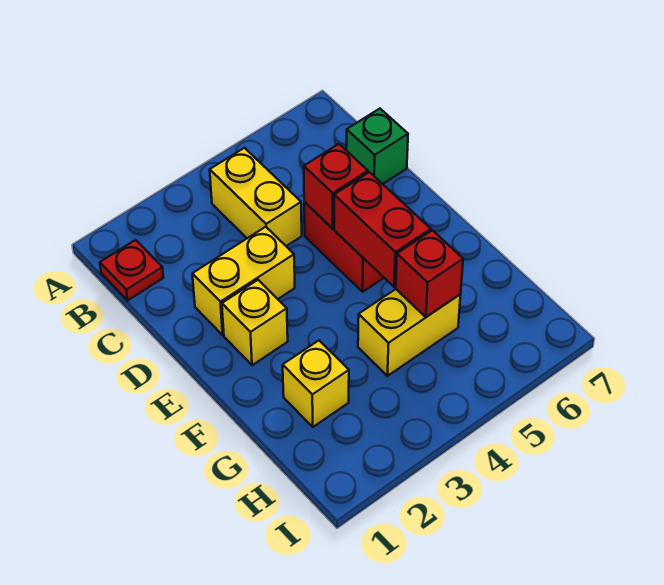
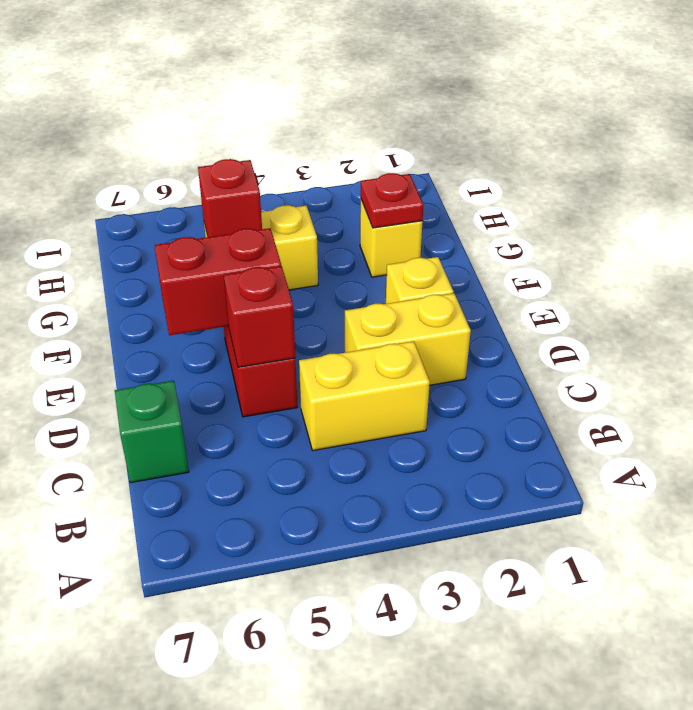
red plate B1 level 1 -> red plate G2 level 2
yellow brick B4:C4 level 1 -> yellow brick C3:C4 level 1
red brick E5:F5 level 2 -> red brick E5:E6 level 2

